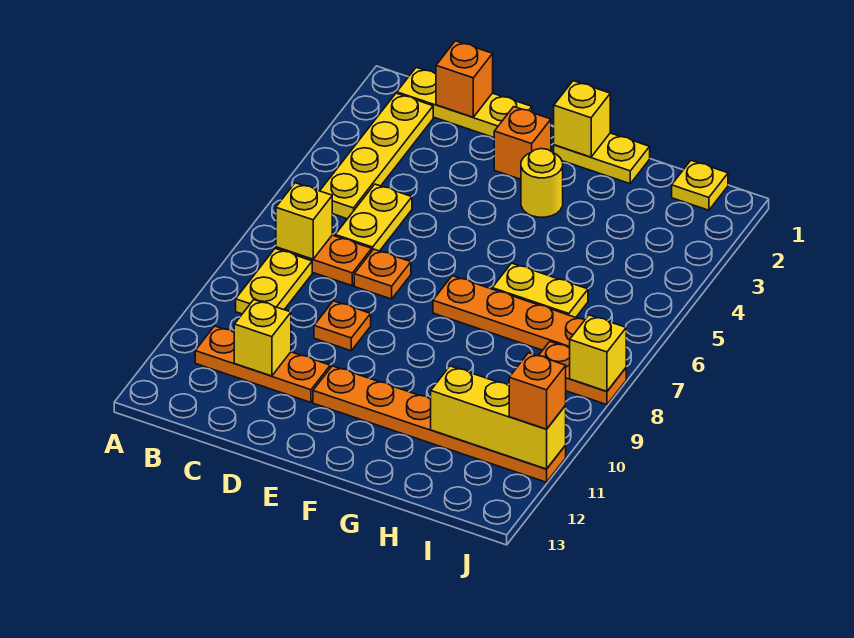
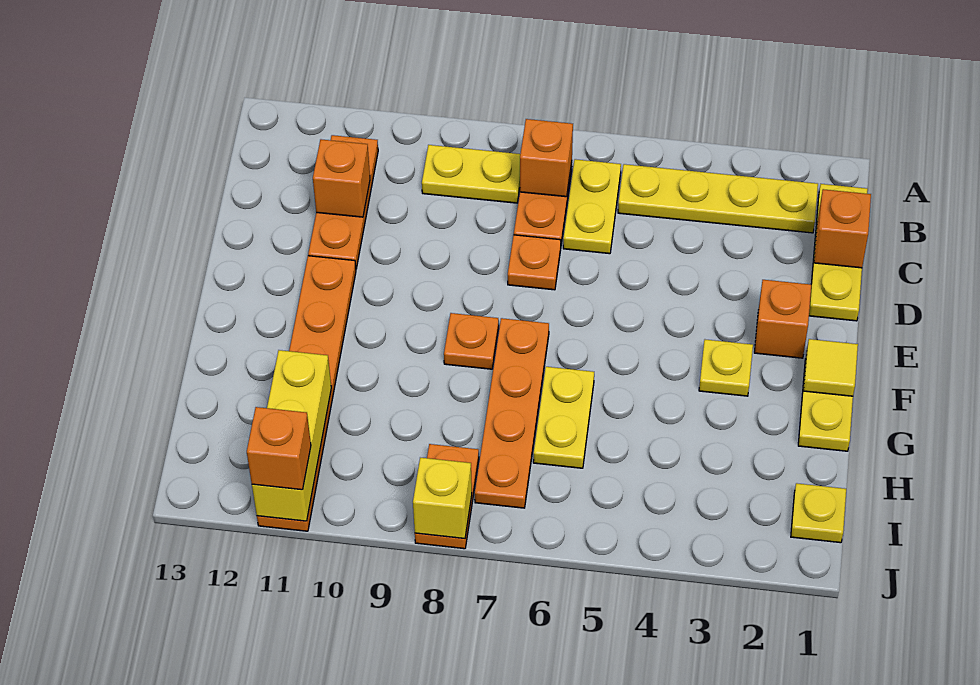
yellow brick B7 level 2 -> orange brick B7 level 2
yellow plate C5:C6 level 1 -> yellow plate B6:C6 level 1
yellow brick C11 level 2 -> orange brick C11 level 2
orange plate D9 level 1 -> orange plate F8 level 1
yellow brick F1 level 2 -> yellow tile F1 level 2
yellow round brick F3 level 1 -> yellow plate F3 level 1

